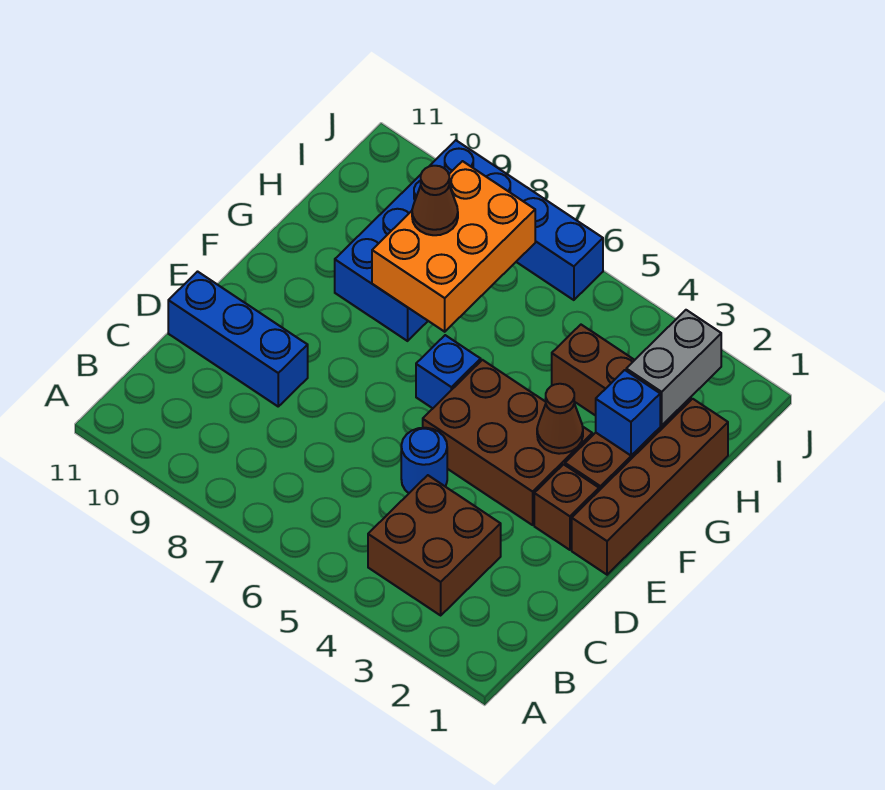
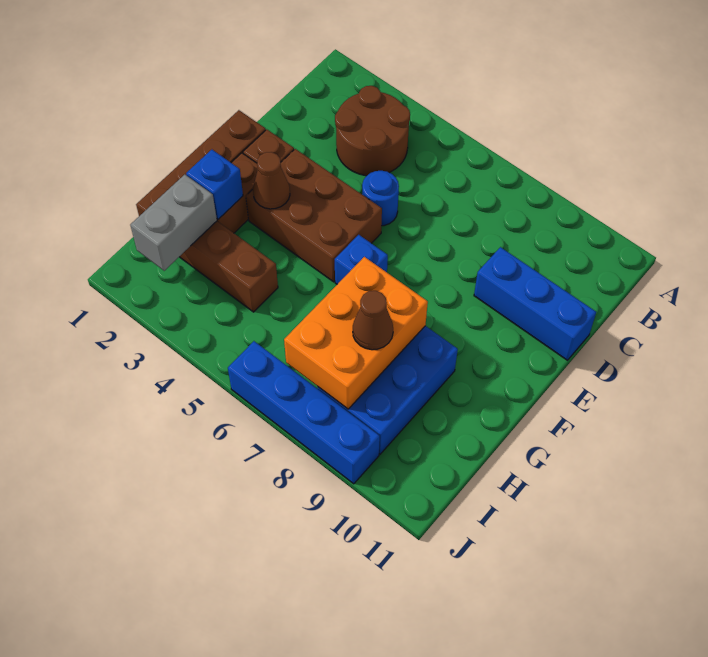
brown brick B3:C4 level 1 -> brown round brick B3:C4 level 1

